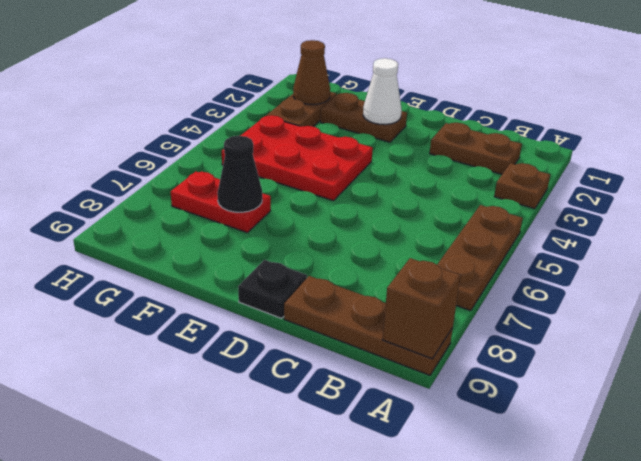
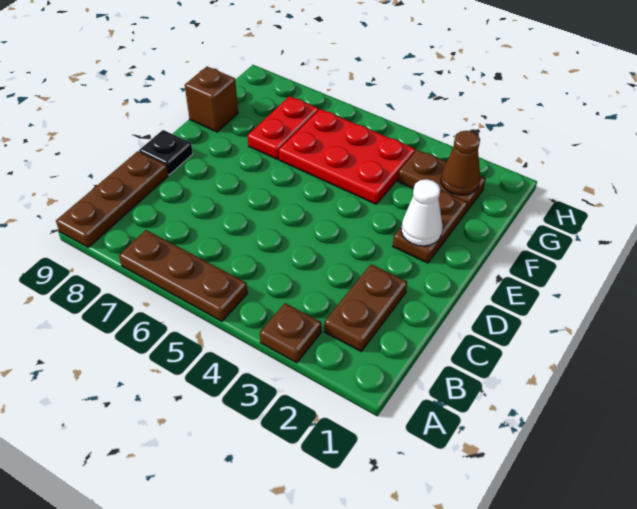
brown brick A9 level 2 -> brown brick F9 level 1
red plate E4:G5 level 1 -> red plate F4:G6 level 1
black cone F7 level 2 -> none

